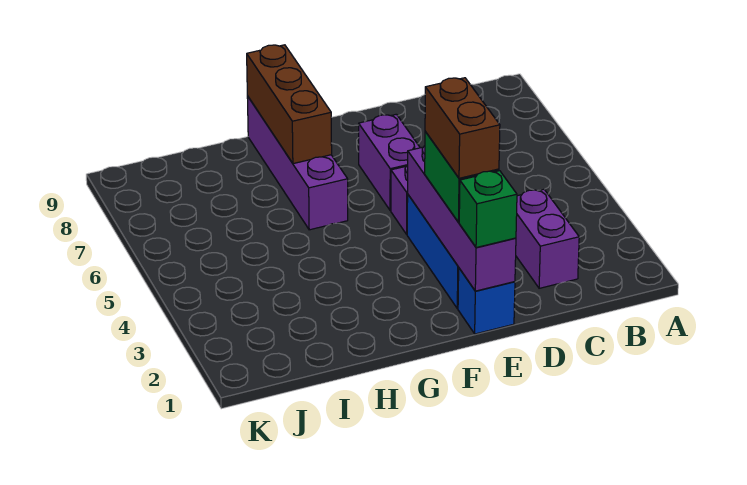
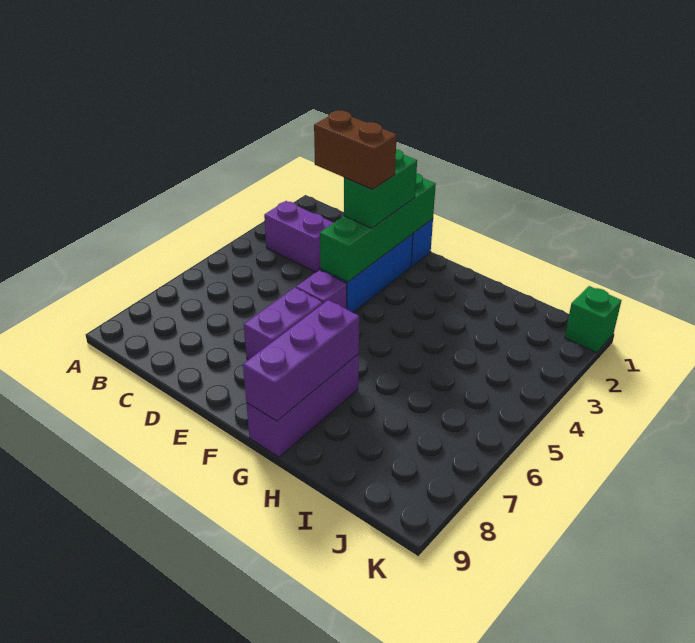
purple brick C2:C3 level 1 -> purple brick B3:C3 level 1
purple brick E1:E4 level 2 -> green brick E1:E4 level 2
green brick E1 level 3 -> green brick K1 level 1
brown brick E2:E3 level 4 -> brown brick D3:E3 level 4
purple brick G6:G9 level 1 -> purple brick G7:G9 level 1
brown brick G7:G9 level 2 -> purple brick G7:G9 level 2

